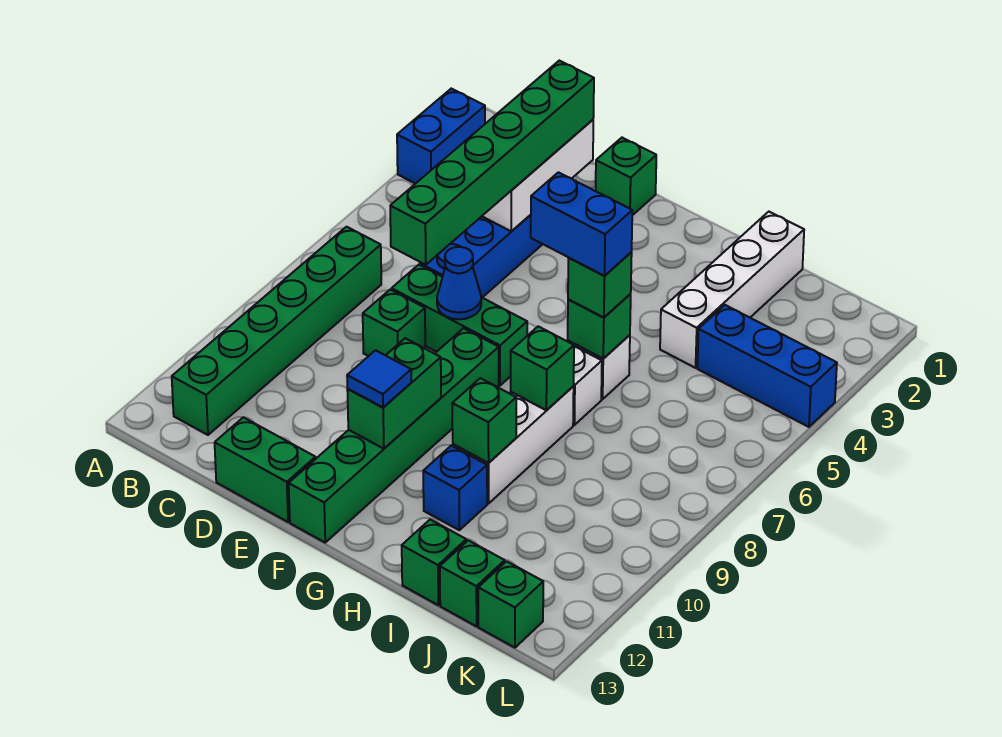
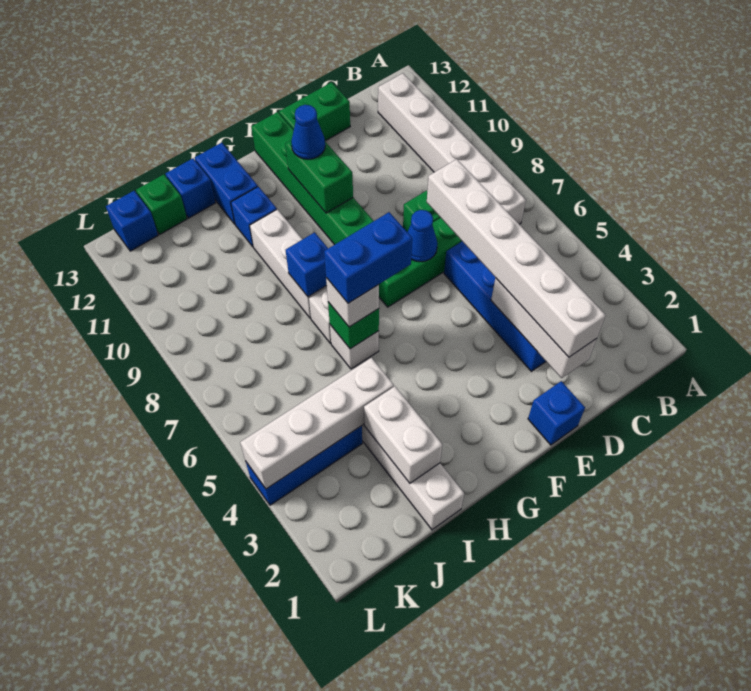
blue brick A2:A3 level 1 -> blue brick H12:H13 level 1
green brick B7:B12 level 1 -> white brick B7:B12 level 1
green brick D2:D7 level 3 -> white brick D2:D7 level 3
green brick E1 level 1 -> blue brick E1 level 1
blue tile F11 level 3 -> blue cone F11 level 3
green brick H6 level 3 -> white brick H6 level 3
green brick H8 level 2 -> blue brick H8 level 2
green brick H10 level 2 -> none
none -> white brick I2:I3 level 2
none -> white brick I4:L4 level 2
green brick I13 level 1 -> blue brick I13 level 1
green brick K13 level 1 -> blue brick K13 level 1

